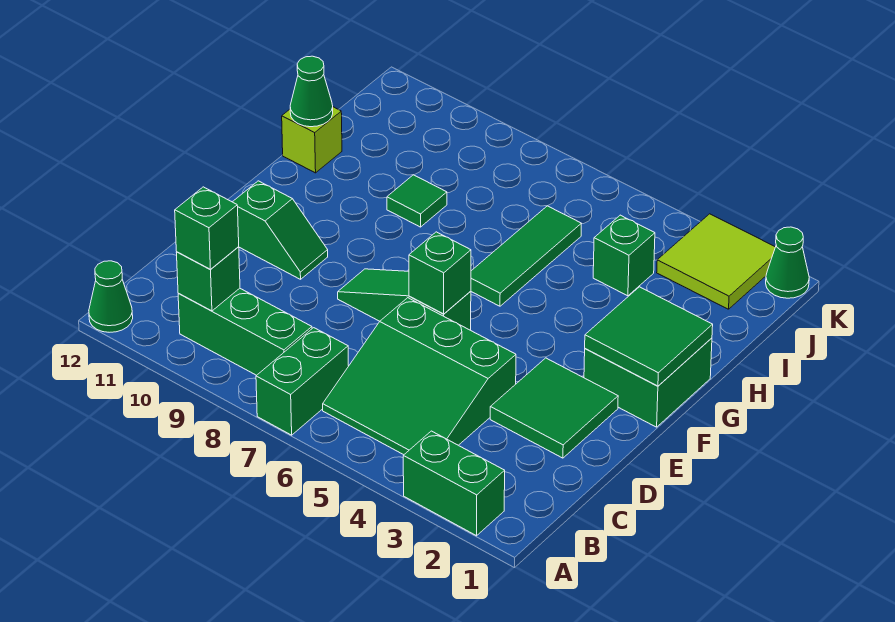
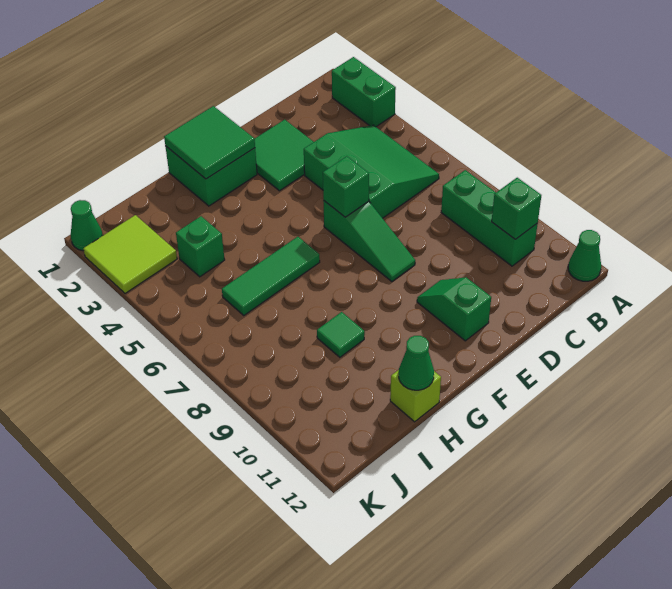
green brick A7:B7 level 1 -> none
green brick B10 level 3 -> none

